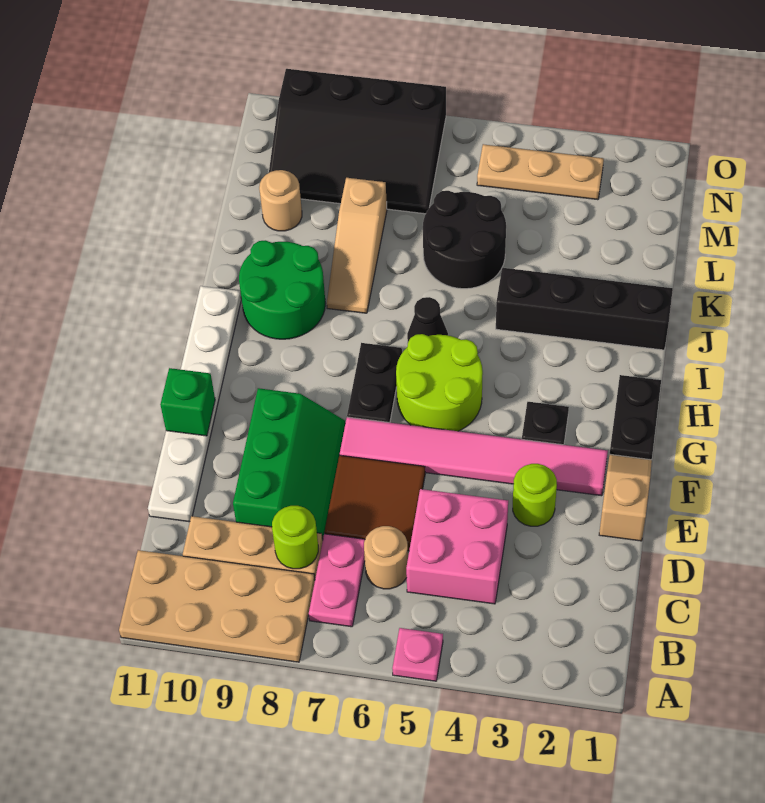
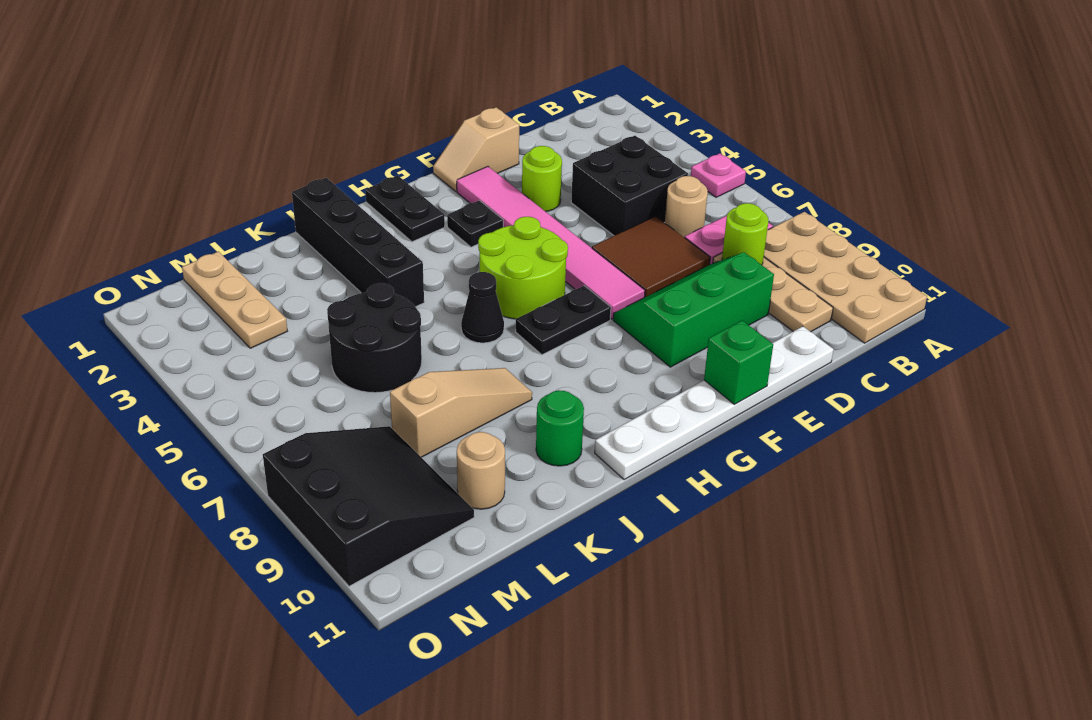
pink brick C4:D5 level 1 -> black brick C4:D5 level 1
black plate G1:H1 level 1 -> black plate H1:H2 level 1
green round brick I9:J10 level 1 -> green round brick J10 level 1
black slope M7:O10 level 1 top O -> black slope M8:O10 level 1 top O
tan plate N3:N5 level 1 -> tan plate M1:M3 level 1

